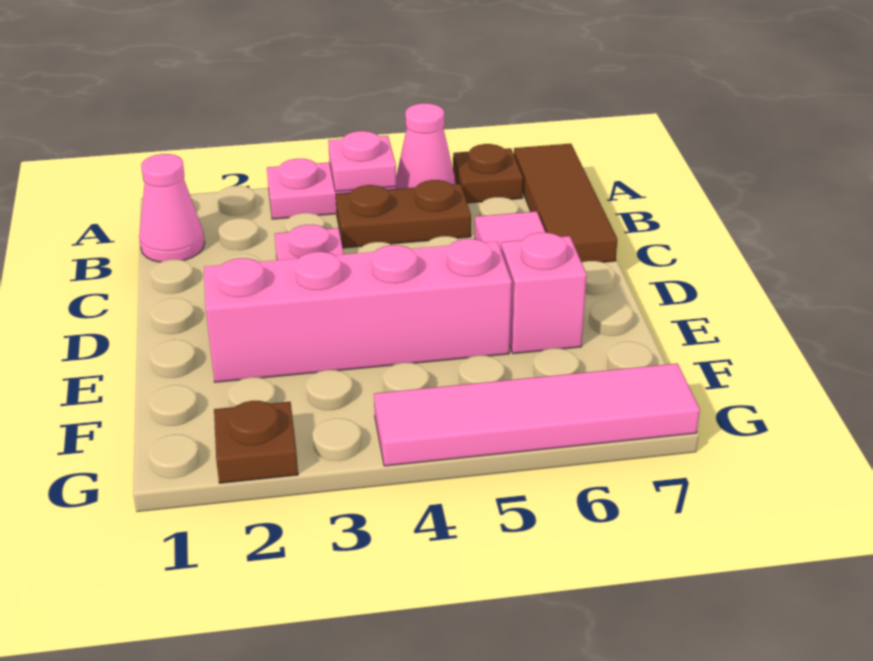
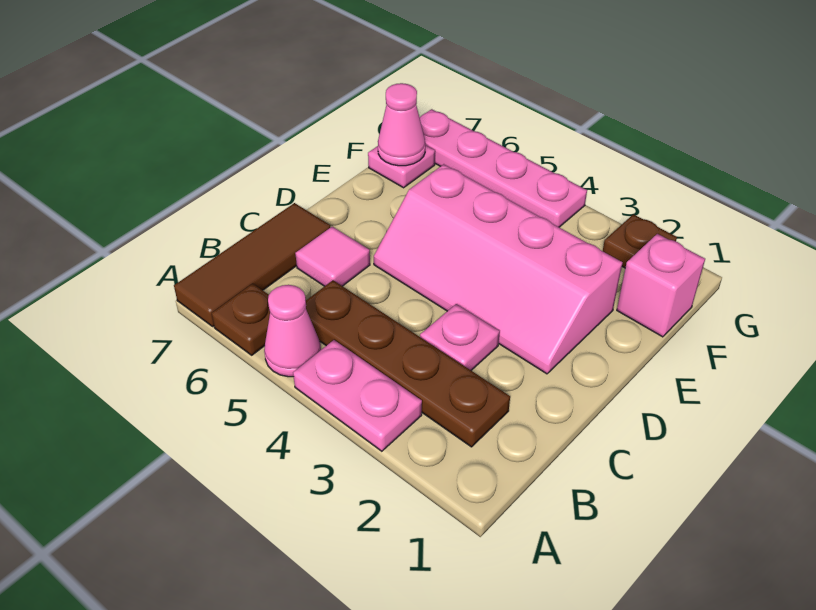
pink plate A4 level 2 -> pink plate F7 level 1
pink cone B1 level 1 -> pink cone F7 level 2
brown plate B4:B5 level 1 -> brown plate B2:B5 level 1
pink brick E6 level 1 -> pink brick F1 level 1
pink tile G4:G7 level 1 -> pink plate G4:G7 level 1

